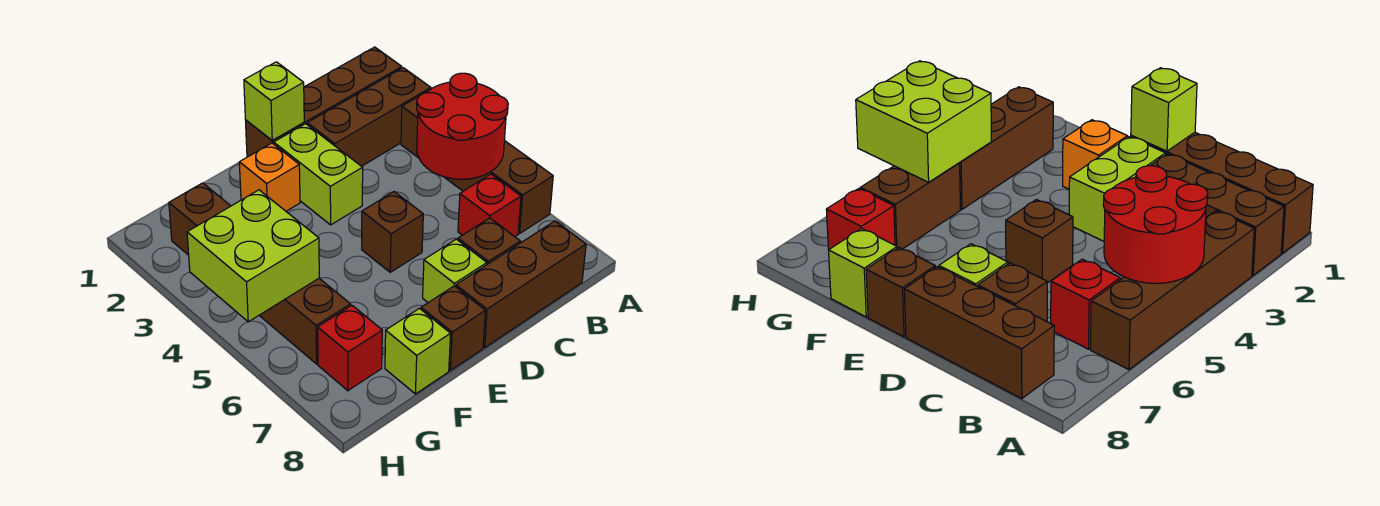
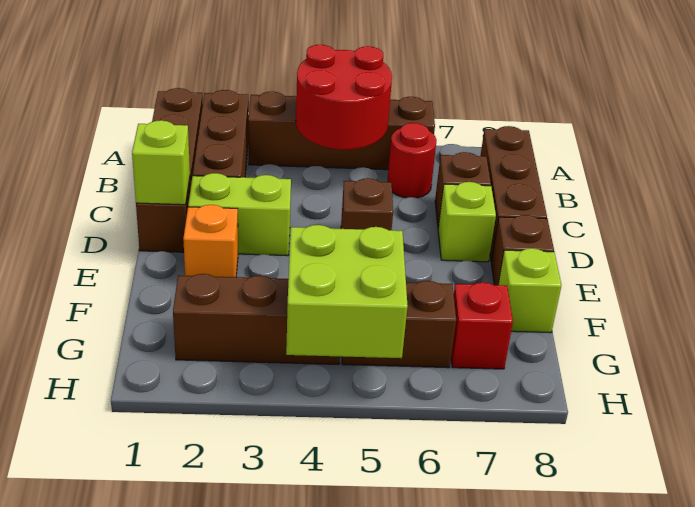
red brick B6 level 1 -> red round brick B6 level 1

